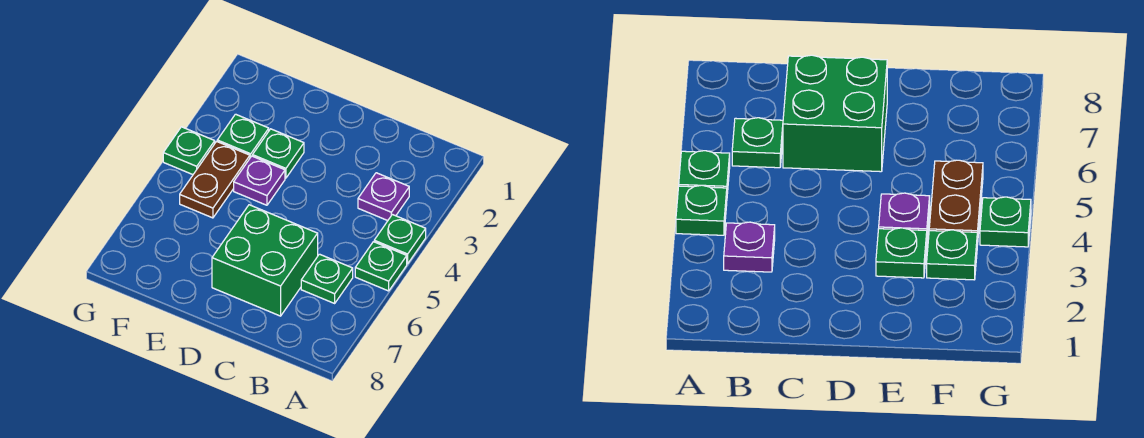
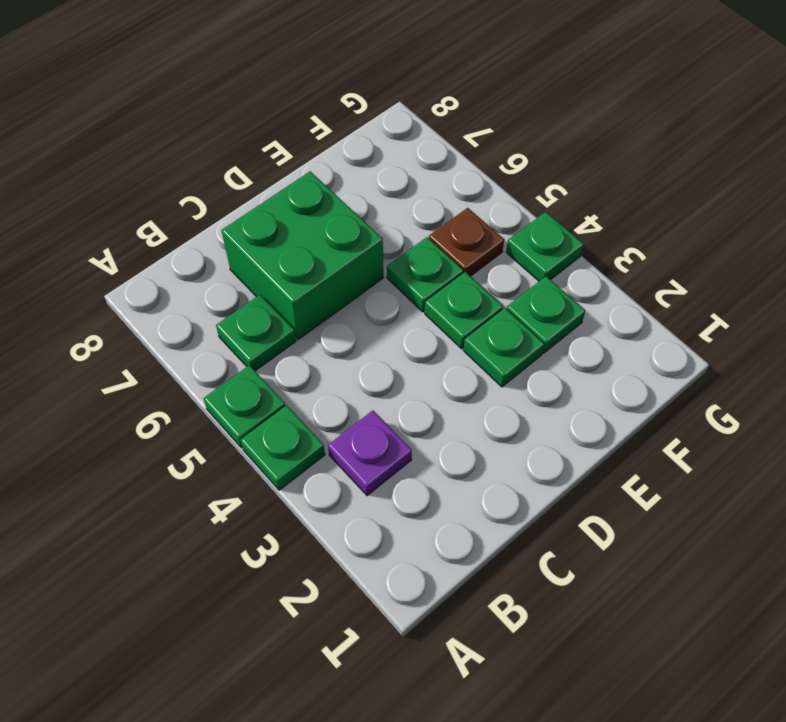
purple plate E4 level 1 -> green plate E4 level 1
none -> green plate E5 level 1
brown plate F4:F5 level 1 -> brown plate F5 level 1

